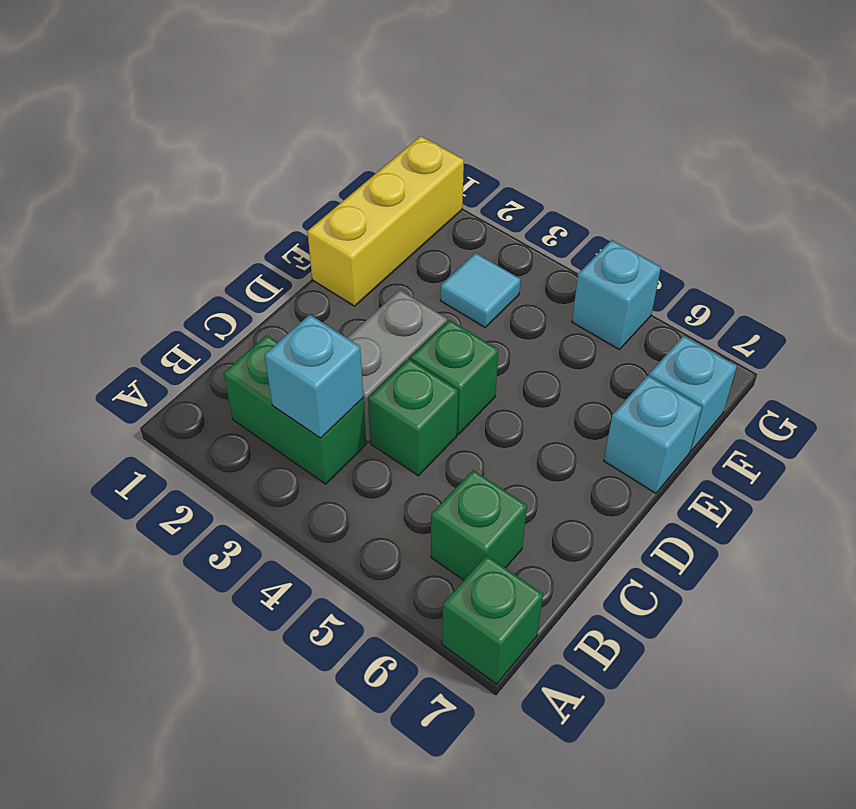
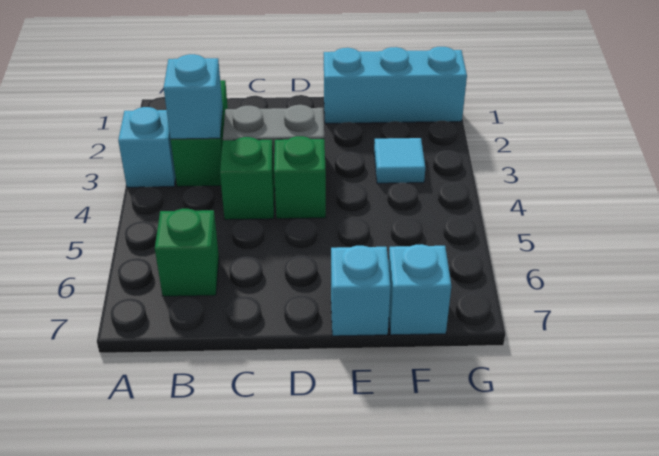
green brick A7 level 1 -> none
yellow brick E1:G1 level 1 -> cyan brick E1:G1 level 1
cyan brick G5 level 1 -> cyan brick A3 level 1

